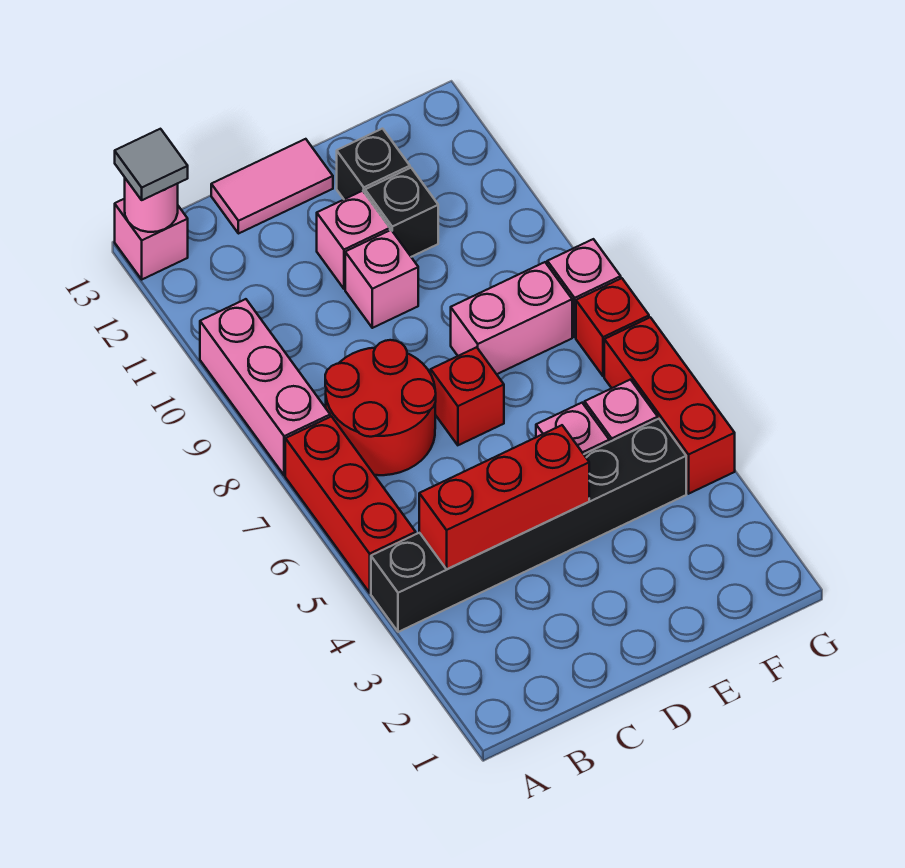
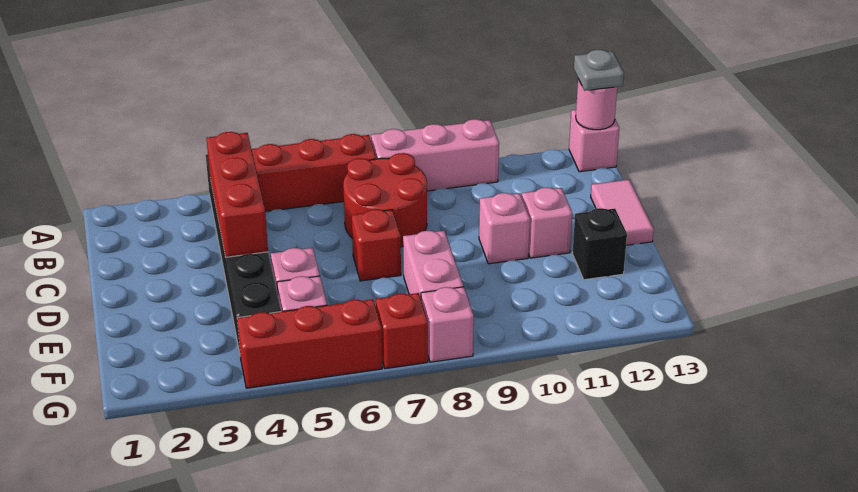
grey tile A13 level 3 -> grey plate A13 level 3
black brick E11 level 1 -> none

